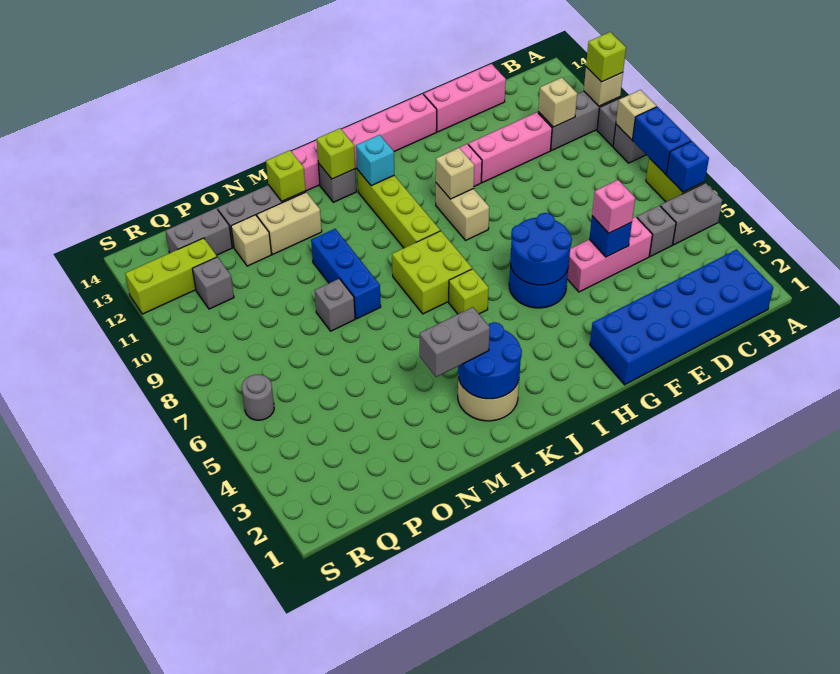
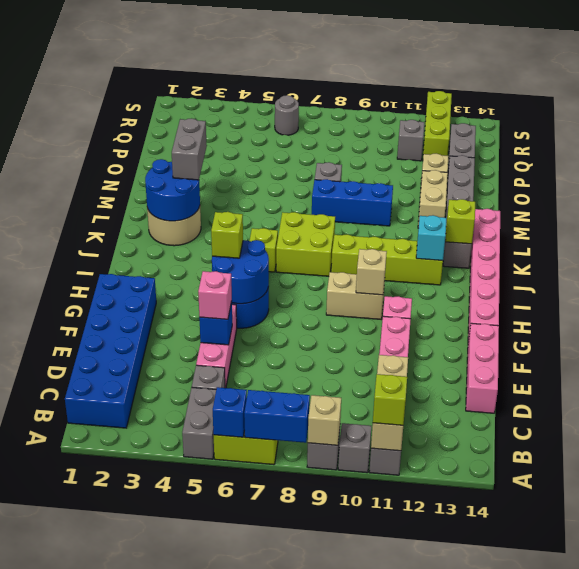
lime brick M13 level 2 -> lime brick H5 level 3

